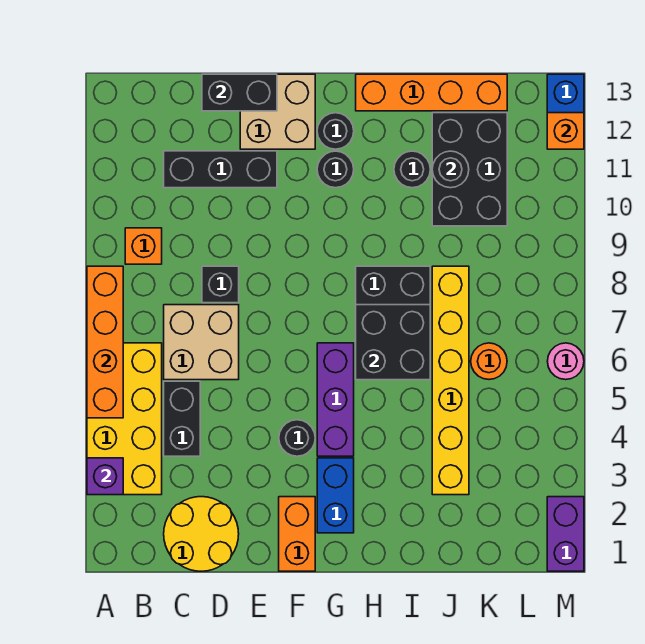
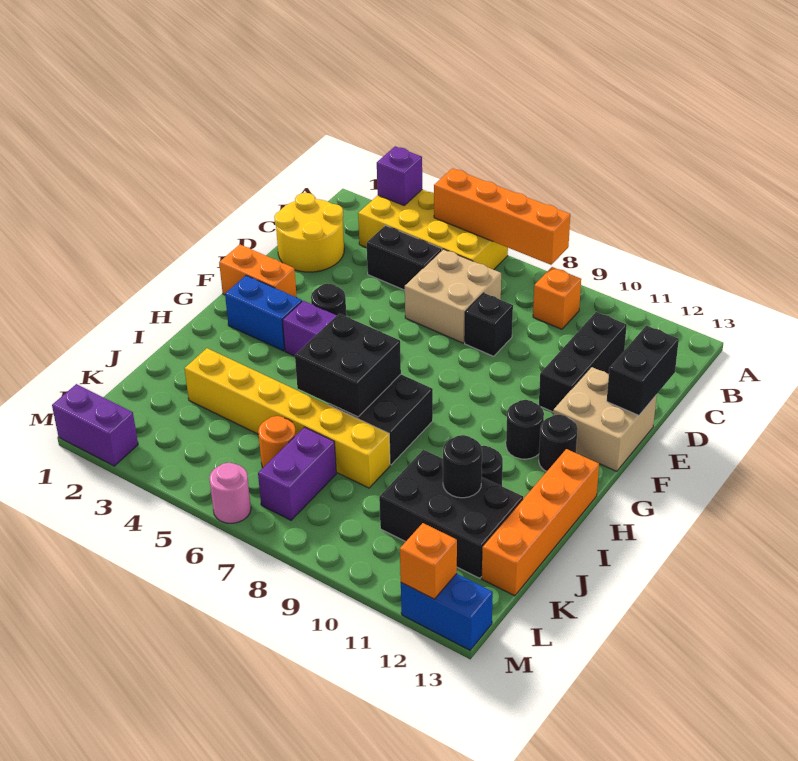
none -> purple brick K7:L7 level 1

